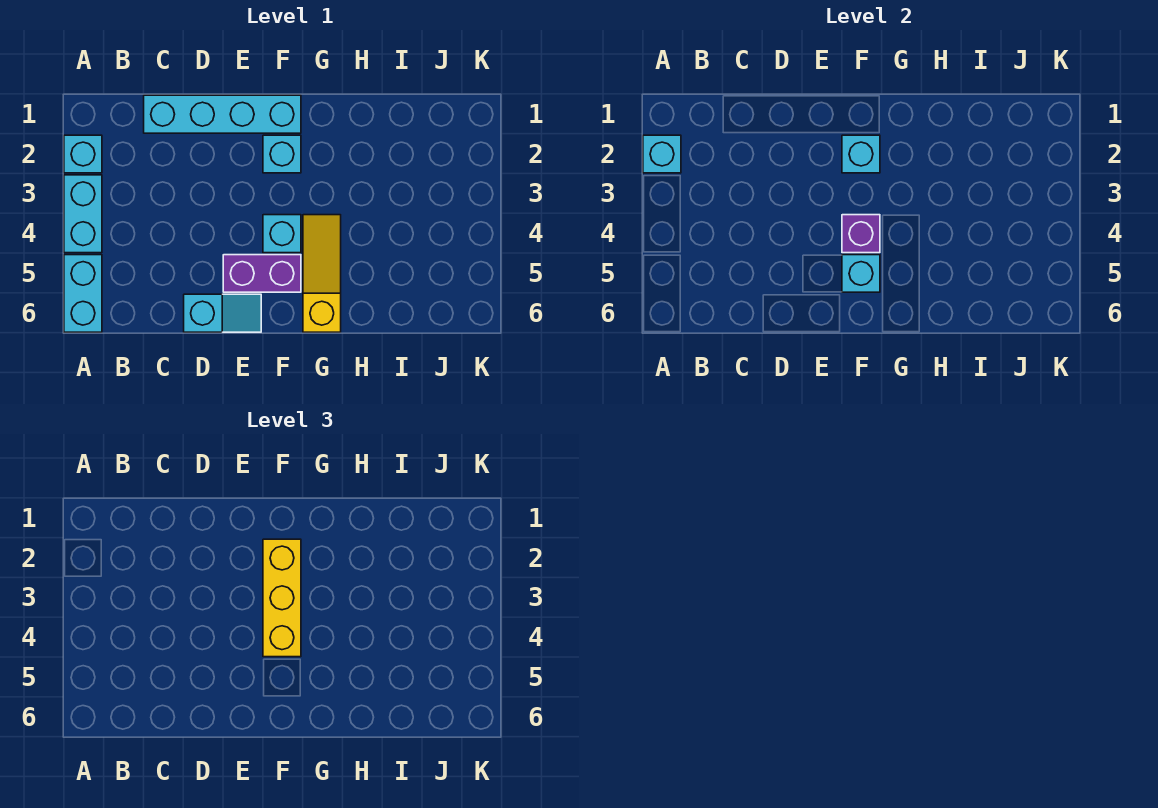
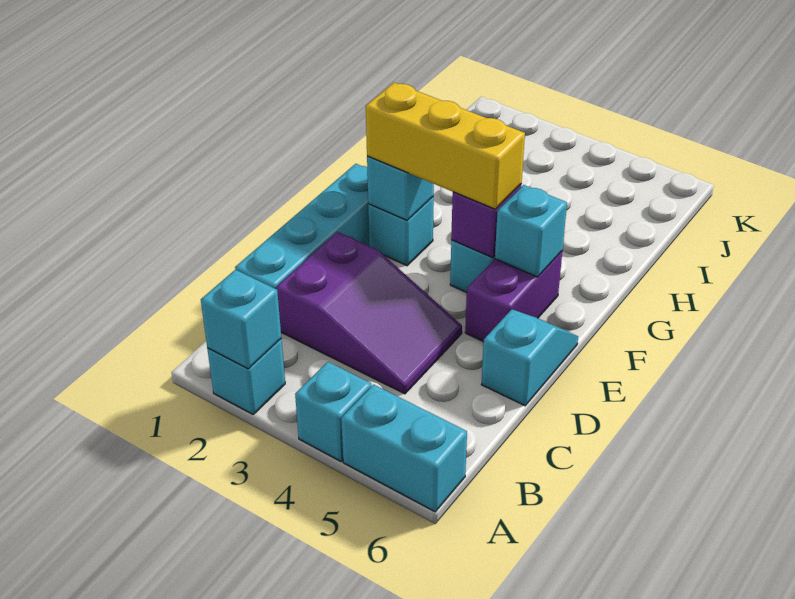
cyan brick A3:A4 level 1 -> cyan brick A4 level 1
none -> purple slope C2:D4 level 1 top 2
yellow slope G4:G6 level 1 top 6 -> none

